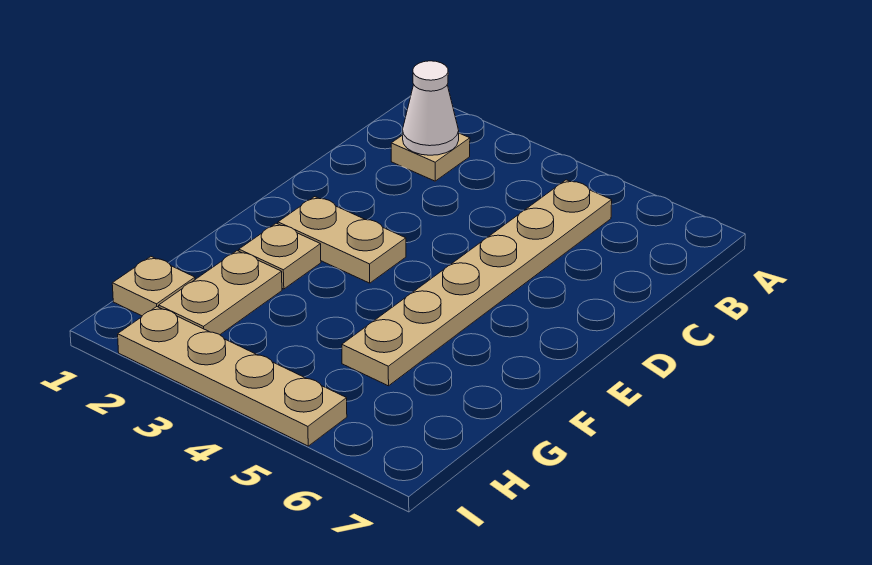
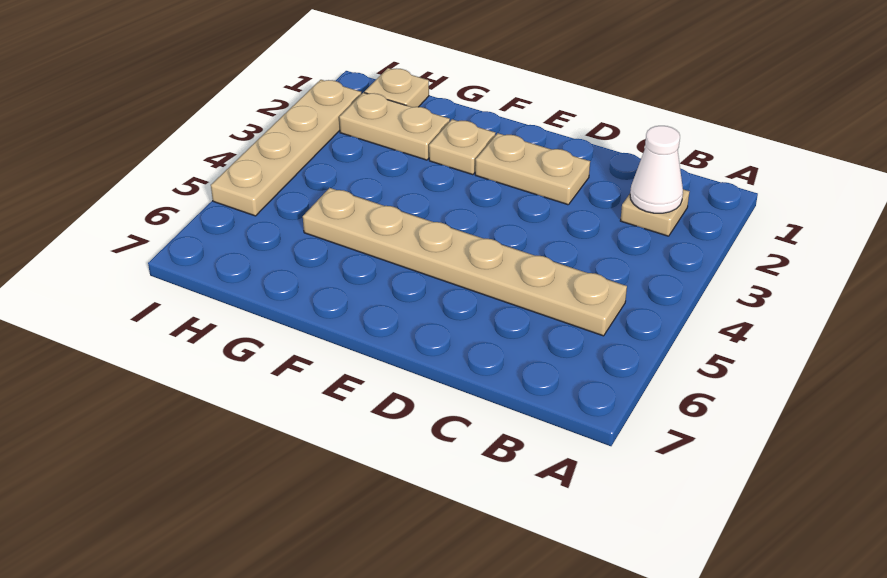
tan plate E2:E3 level 1 -> tan plate D2:E2 level 1

